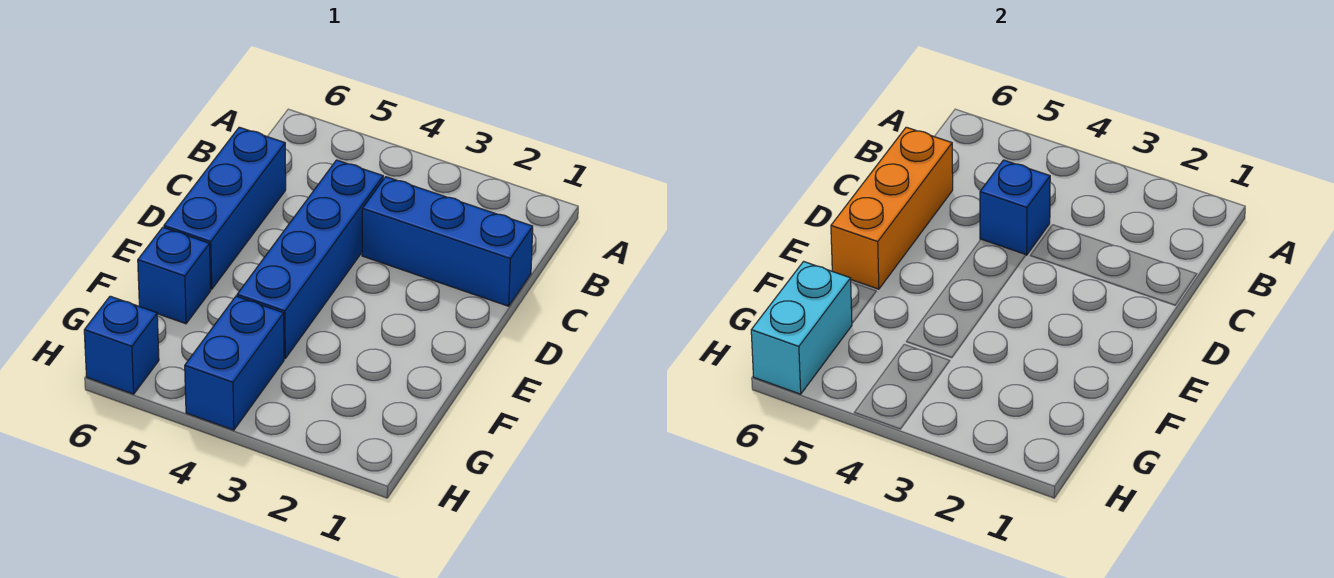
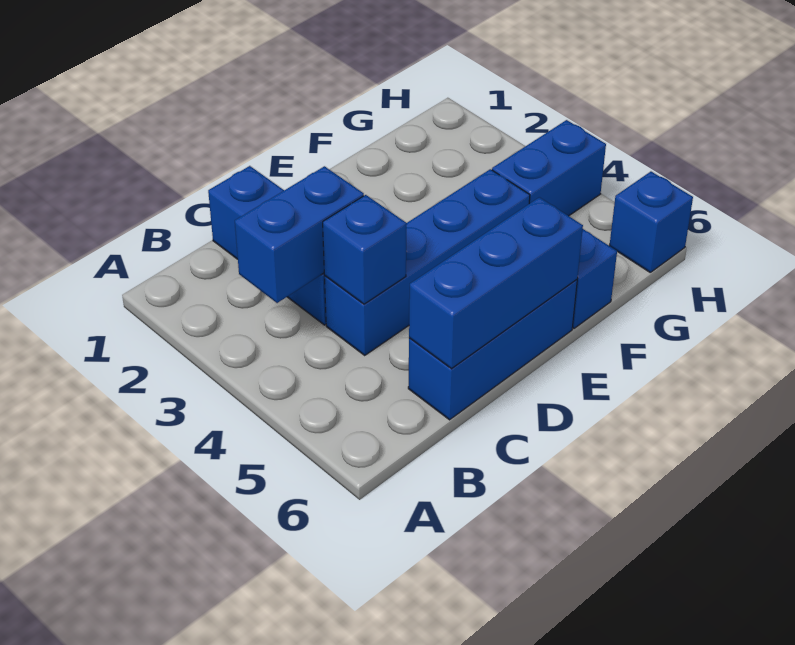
none -> blue brick B3:C3 level 2
orange brick C6:E6 level 2 -> blue brick C6:E6 level 2
cyan brick G6:H6 level 2 -> none

